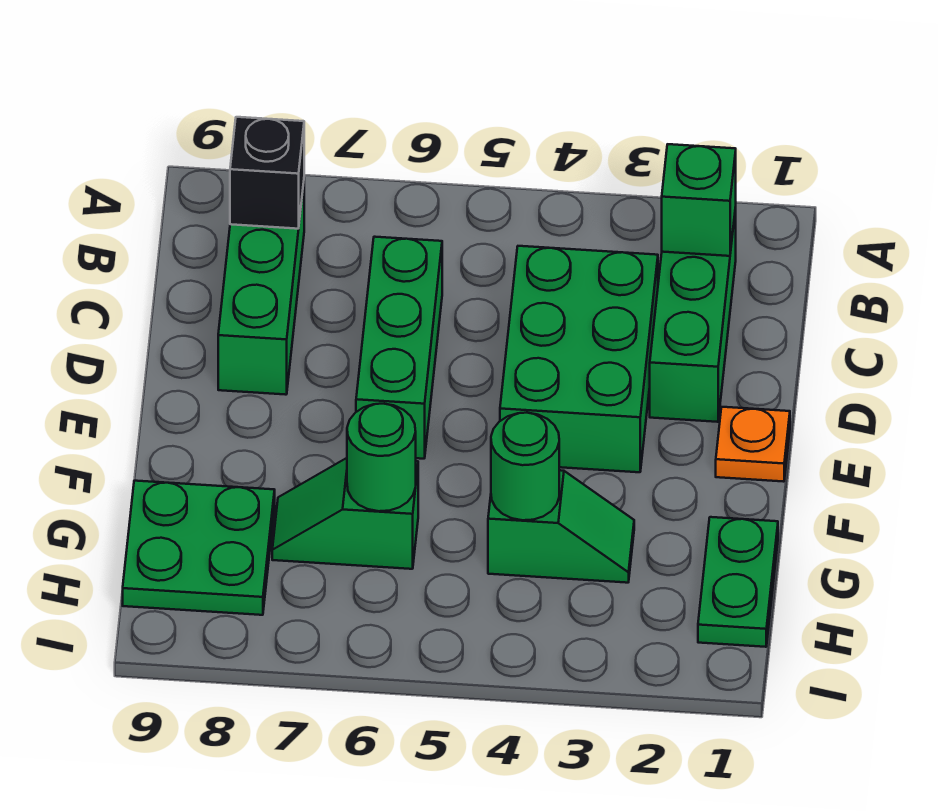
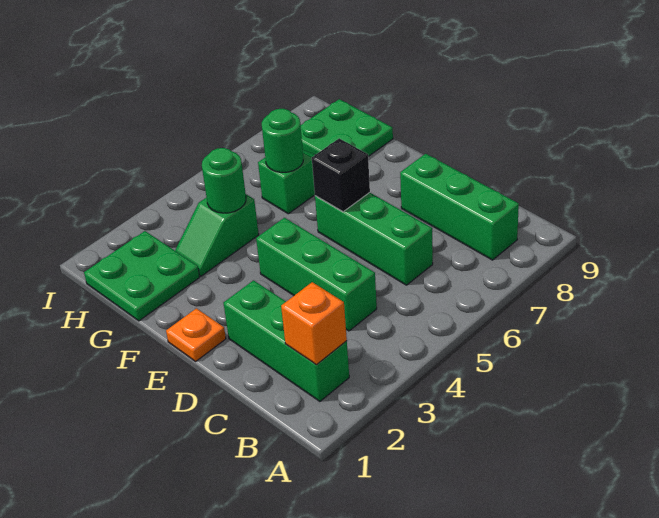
green brick B2 level 2 -> orange brick B2 level 2
black brick B8 level 2 -> black brick E6 level 2
green brick C3:E4 level 1 -> green brick C4:E4 level 1
green plate G1:H1 level 1 -> green plate G1:H2 level 1

